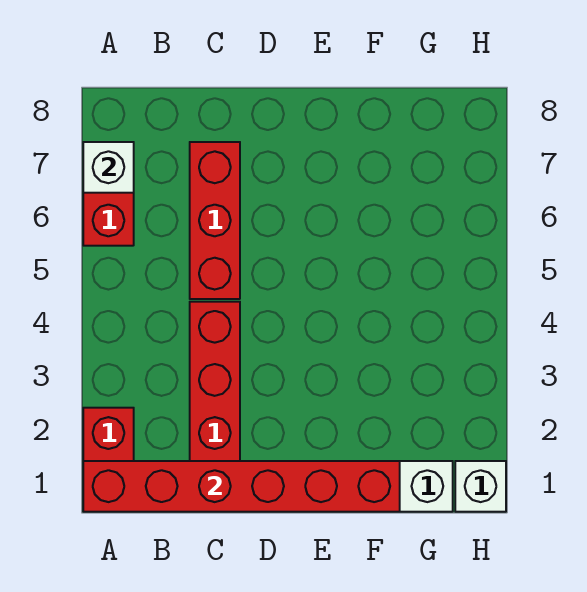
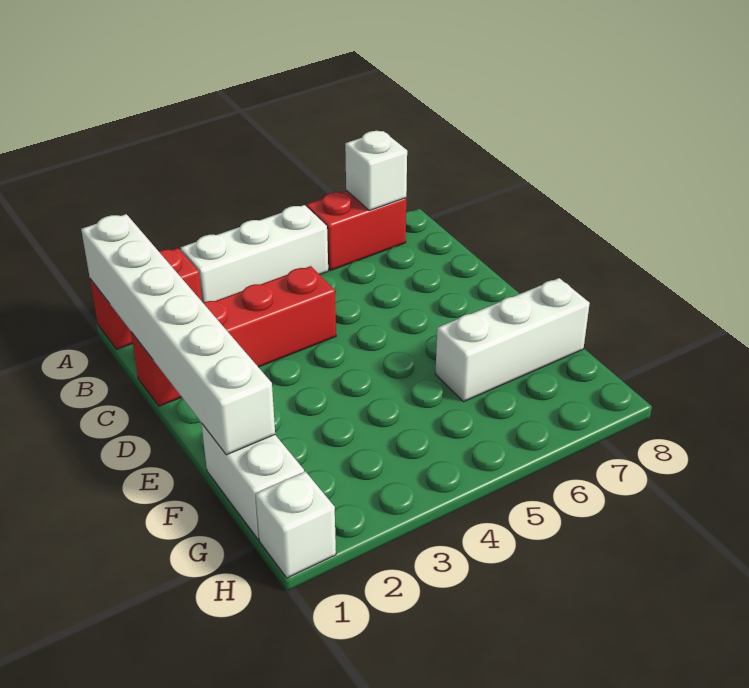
red brick A1:F1 level 2 -> white brick A1:F1 level 2
none -> white brick A3:A5 level 1
red brick C5:C7 level 1 -> none
none -> white brick F6:F8 level 1

